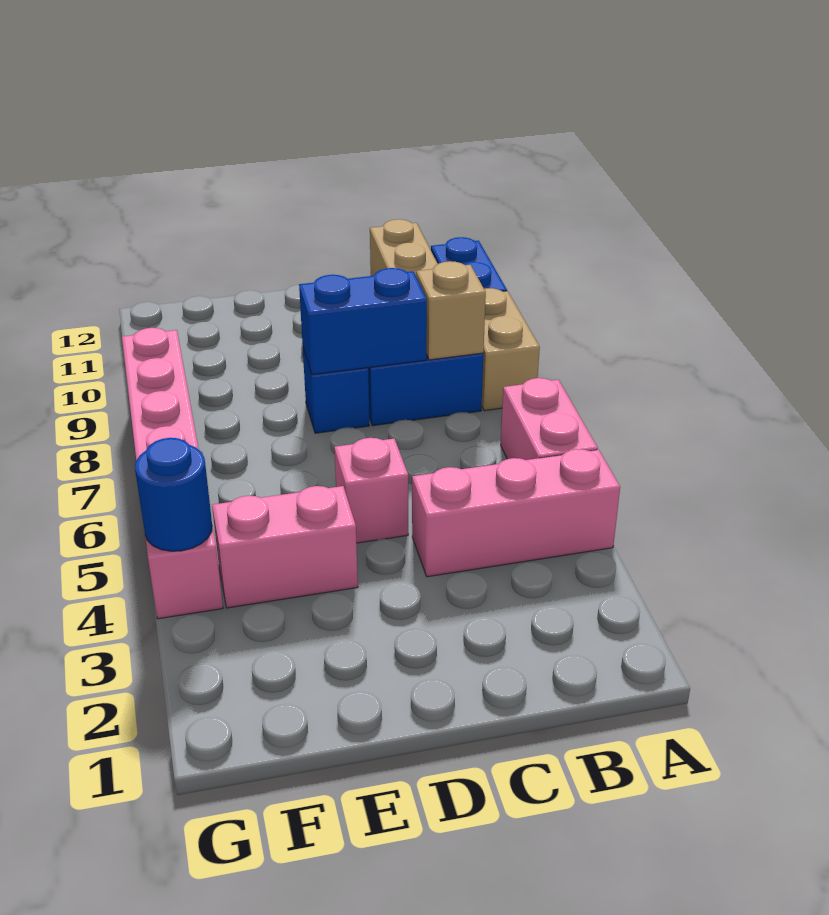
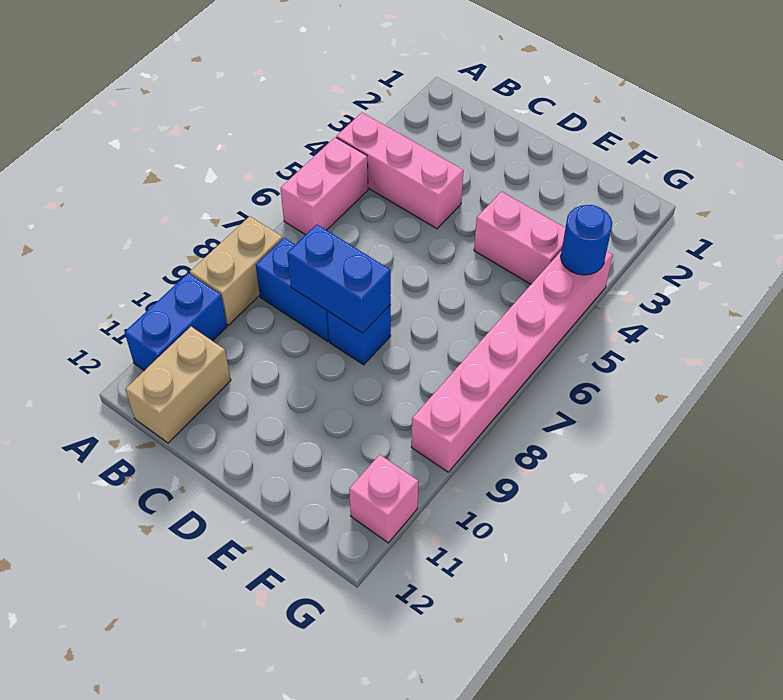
tan brick B8 level 2 -> none
pink brick D5 level 1 -> pink brick G11 level 1

